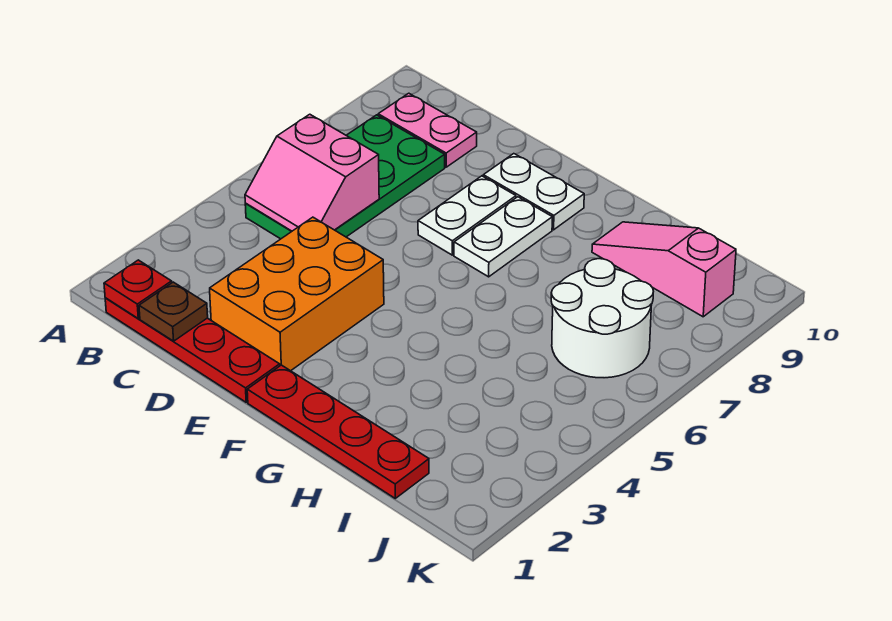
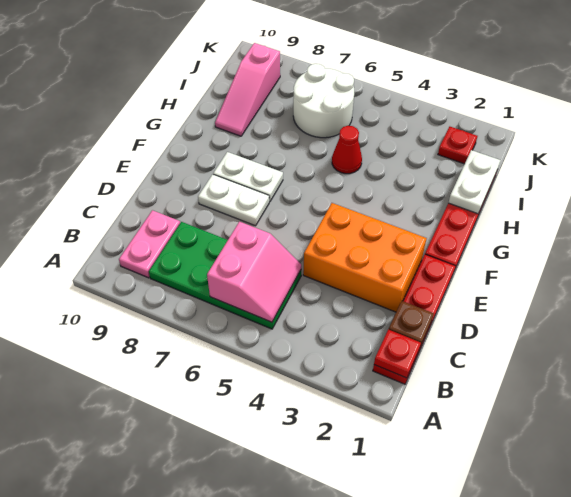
white plate E9:F9 level 1 -> white plate H1:I1 level 2
none -> red cone H5 level 1
none -> red plate J2 level 1

